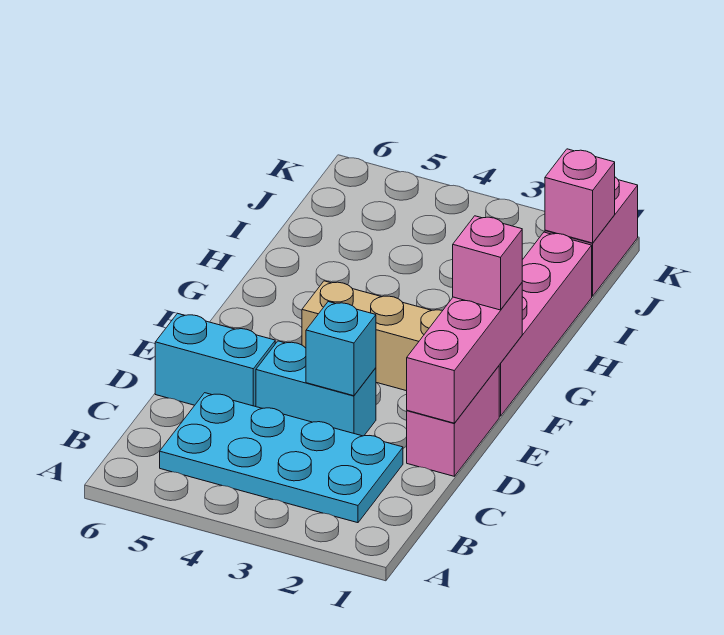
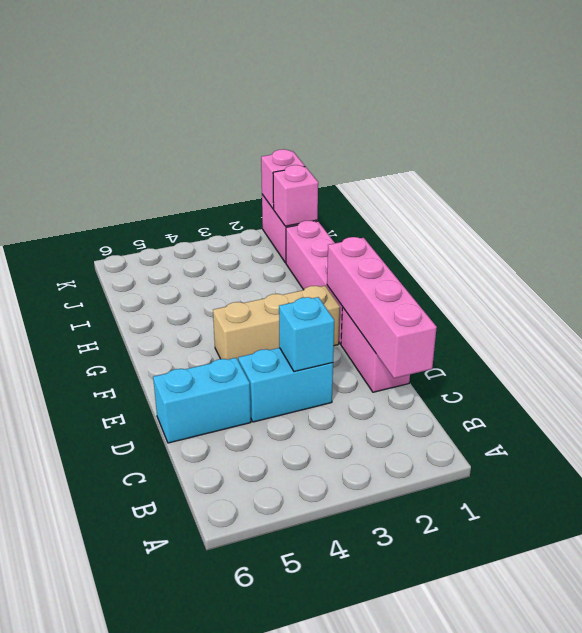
cyan plate B2:C5 level 1 -> none
pink brick D1:F1 level 2 -> pink brick C1:F1 level 2
pink brick F1 level 3 -> pink brick K1 level 2

